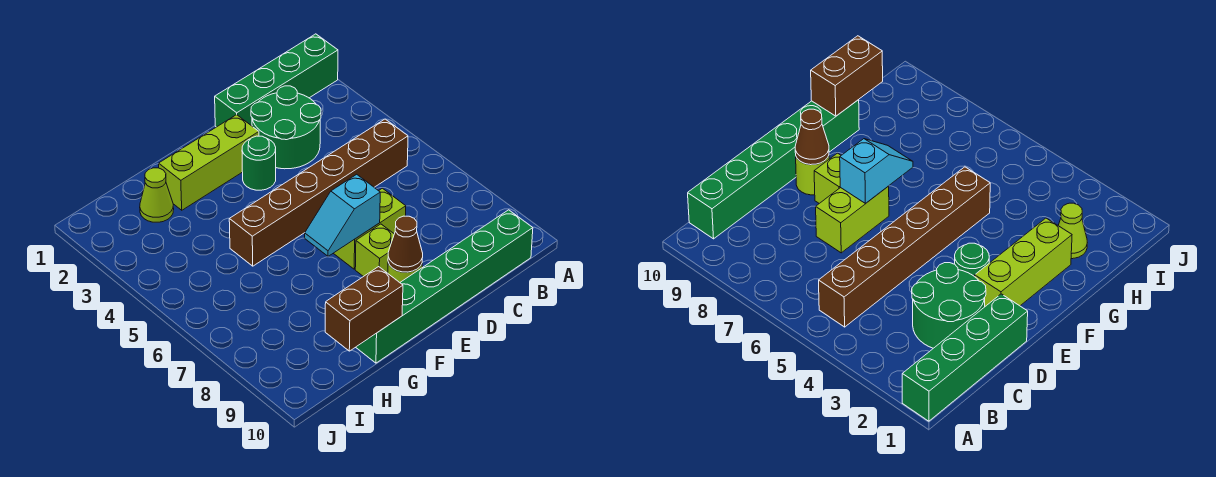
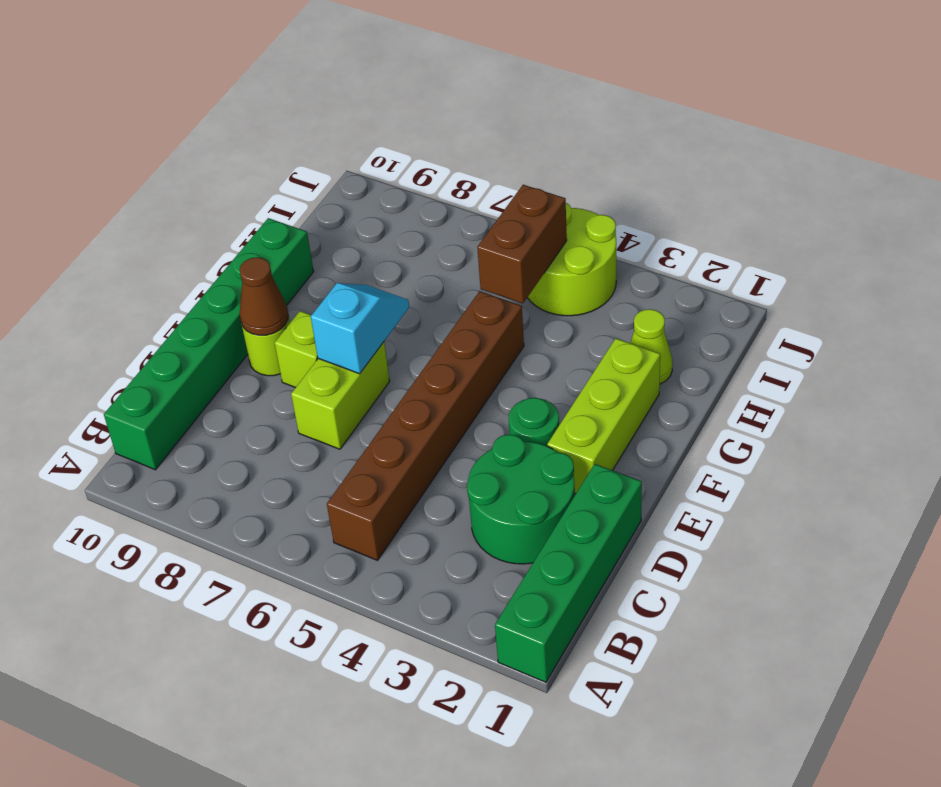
brown brick G10:H10 level 2 -> brown brick H5:I5 level 2
none -> lime round brick I4:J5 level 1

